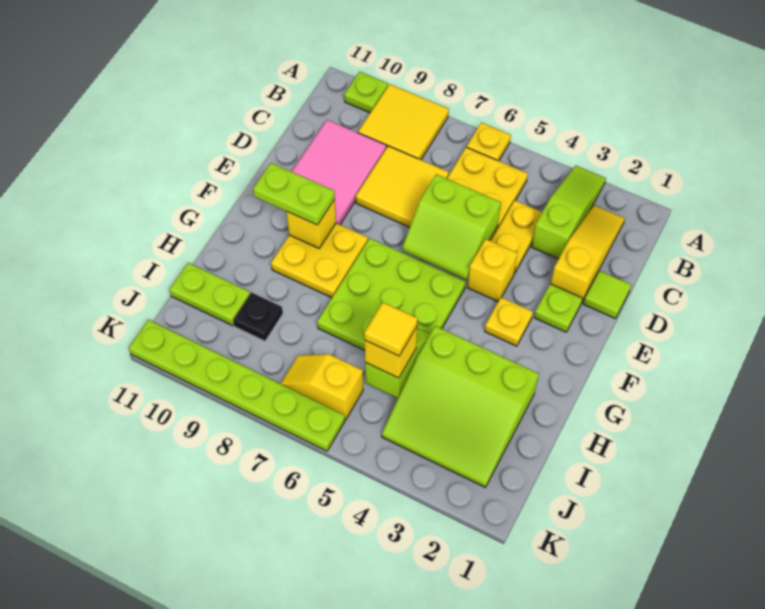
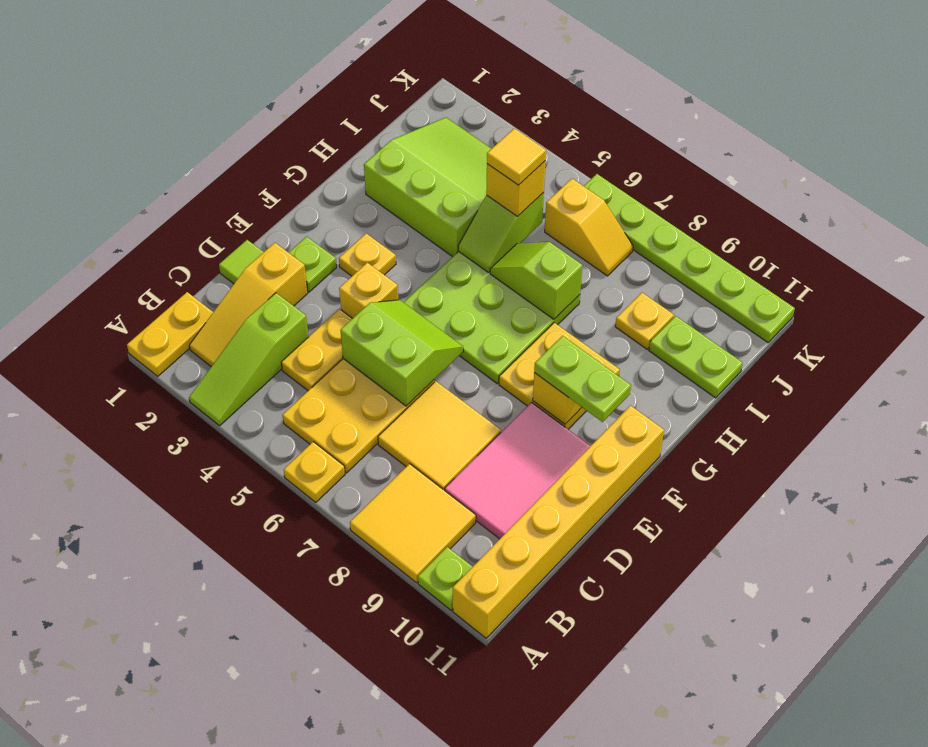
none -> yellow plate A1:B1 level 1
none -> yellow brick A11:F11 level 1
none -> lime slope H6:H7 level 2 top 7
black plate I9 level 1 -> yellow plate I9 level 1

